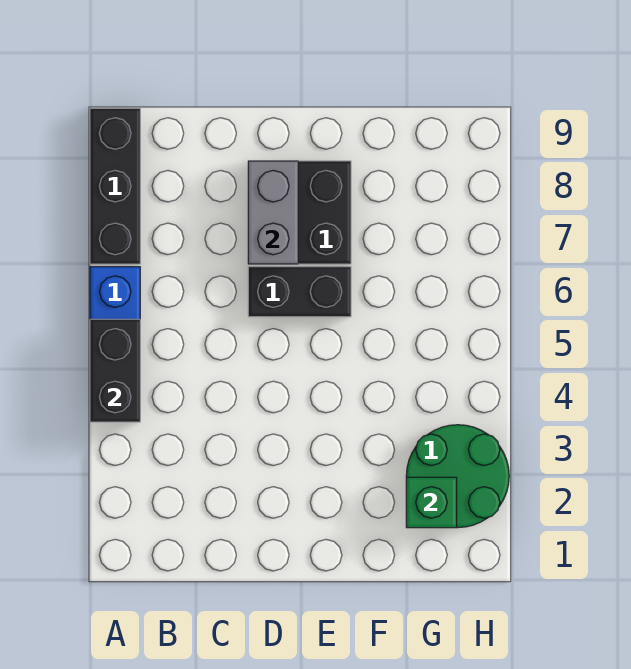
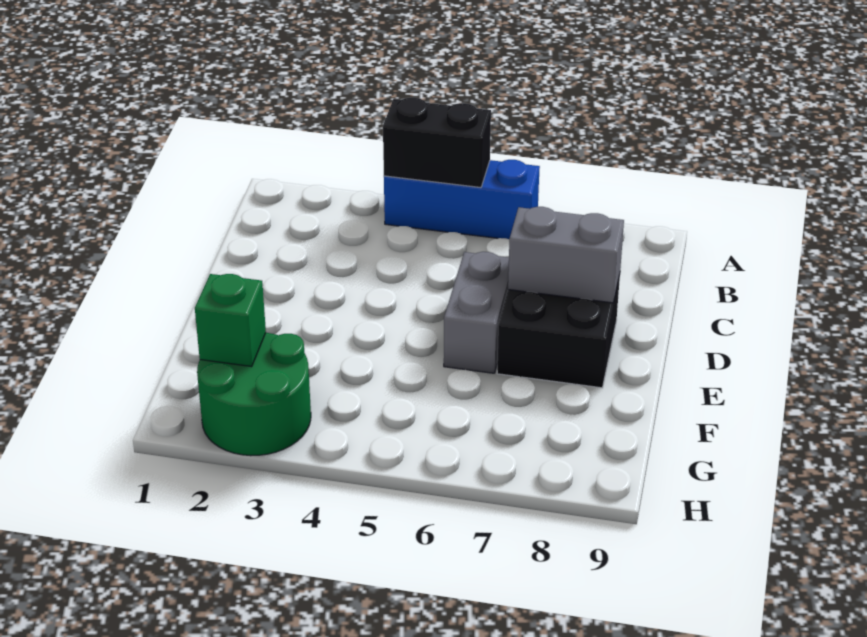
black brick A7:A9 level 1 -> none
black brick D6:E6 level 1 -> grey brick D6:E6 level 1

